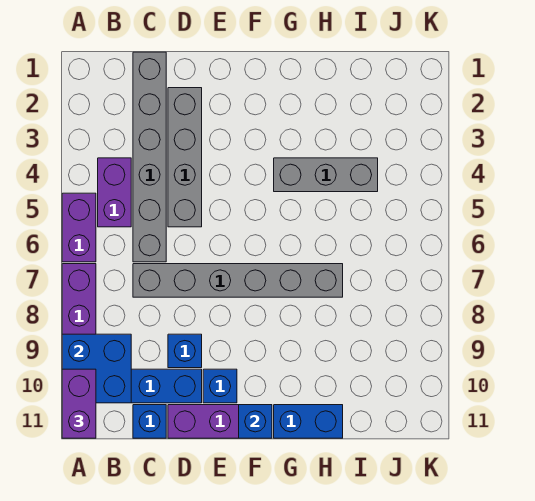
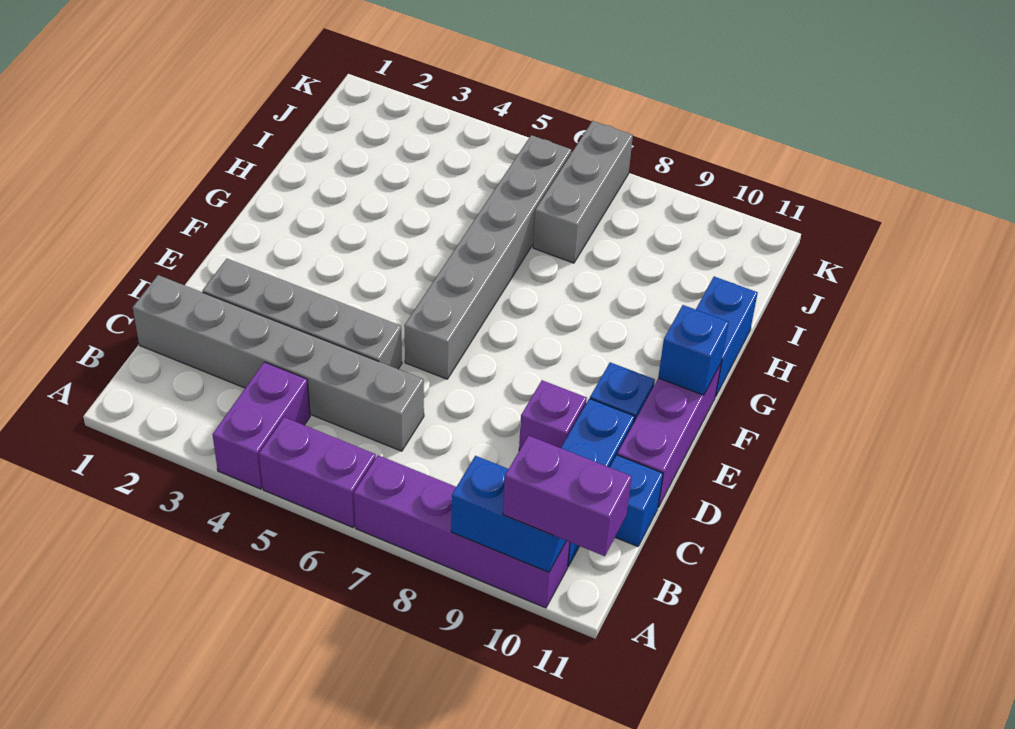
blue brick A9:B10 level 2 -> blue brick A9:A10 level 2
purple brick B4:B5 level 1 -> purple brick A4:B4 level 1
grey brick C7:H7 level 1 -> grey brick E6:J6 level 1
blue brick D9 level 1 -> purple brick D9 level 1
grey brick G4:I4 level 1 -> grey brick I7:K7 level 1

